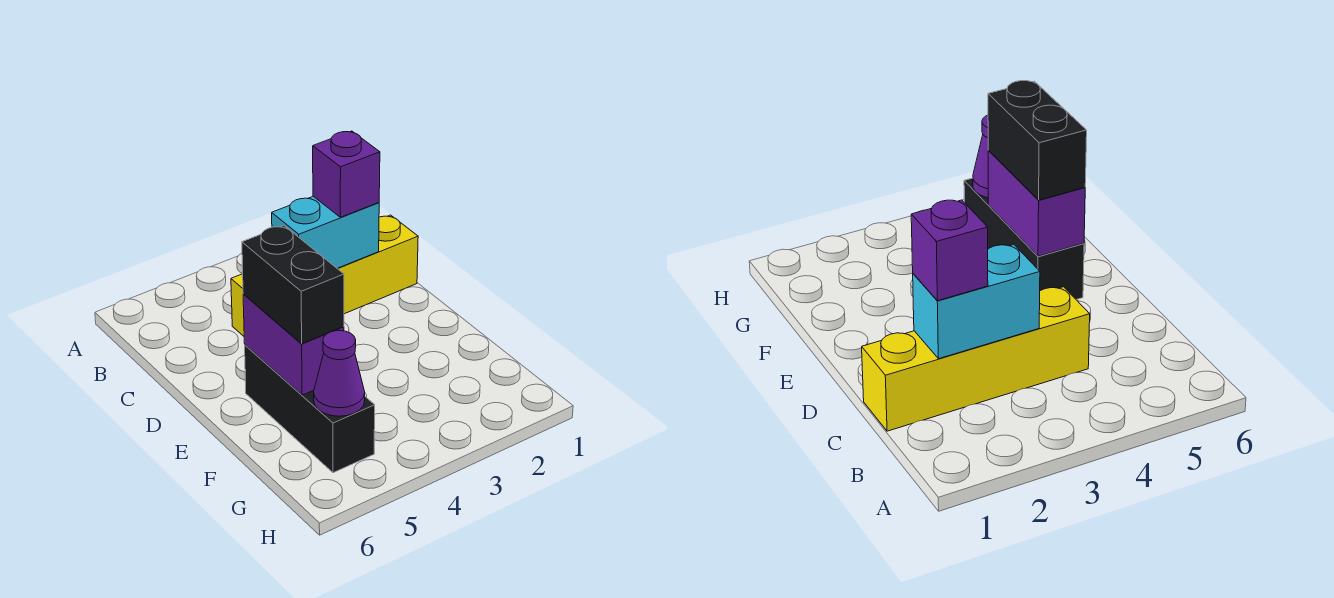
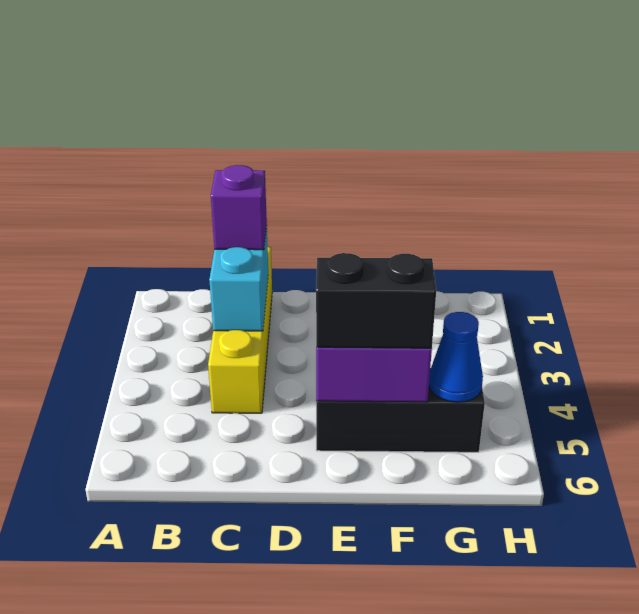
purple cone G5 level 2 -> blue cone G5 level 2

